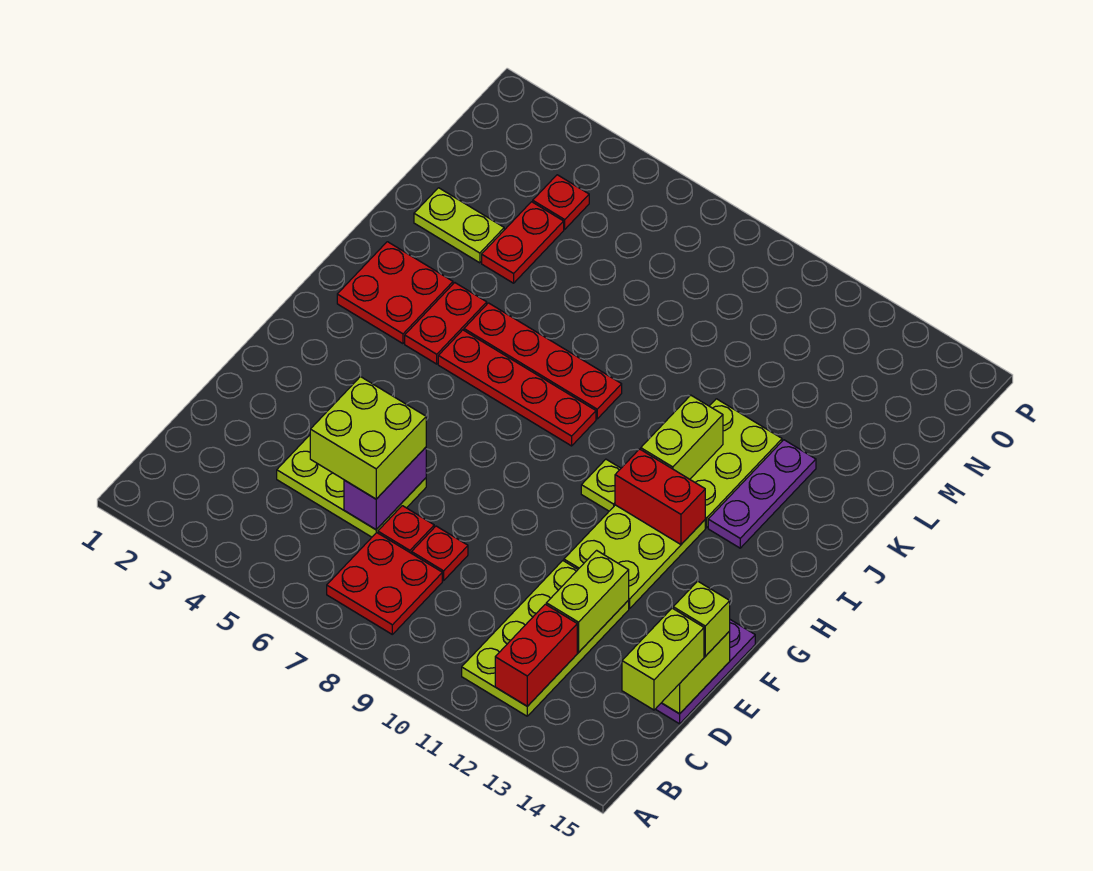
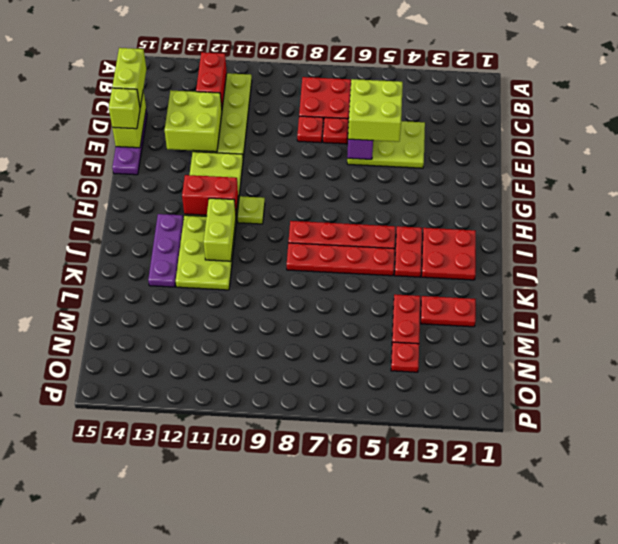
lime brick D12:E12 level 2 -> lime brick D12:E13 level 2
lime plate L2:L3 level 1 -> red plate L2:L3 level 1

